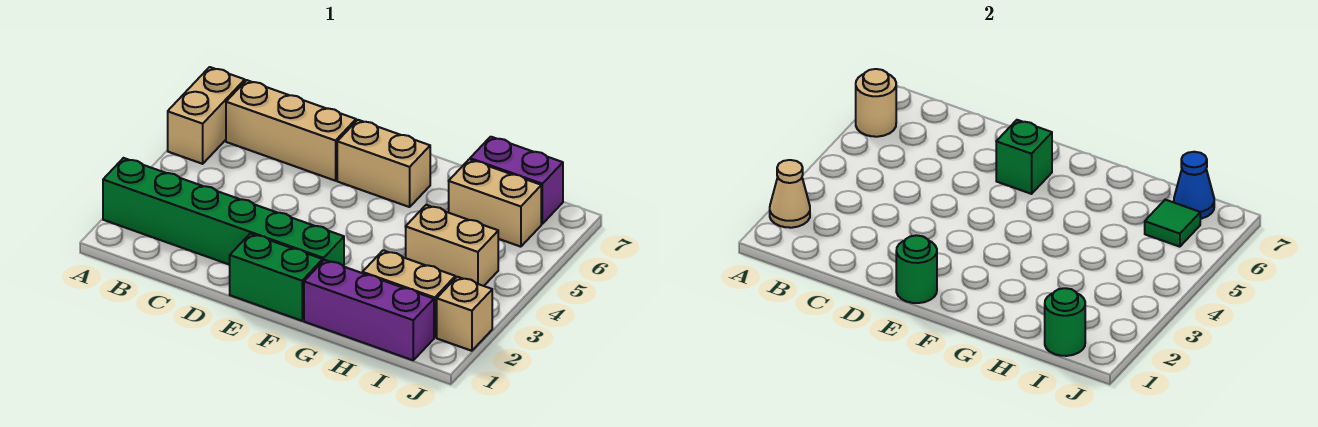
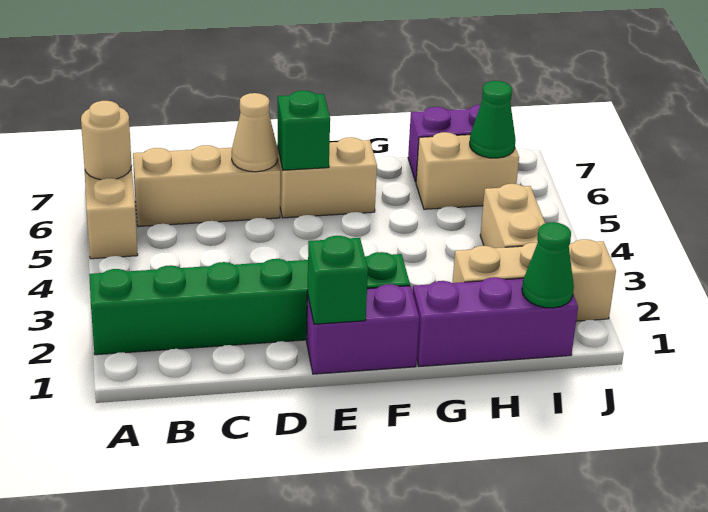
tan cone A2 level 2 -> tan cone D6 level 2
green brick E1:F1 level 1 -> purple brick E1:F1 level 1
green round brick E1 level 2 -> green brick E1 level 2
tan brick H4:I4 level 1 -> tan brick I3:I4 level 1
green round brick I1 level 2 -> green cone I1 level 2
green tile I6 level 2 -> green cone I6 level 2
blue cone I7 level 2 -> none

